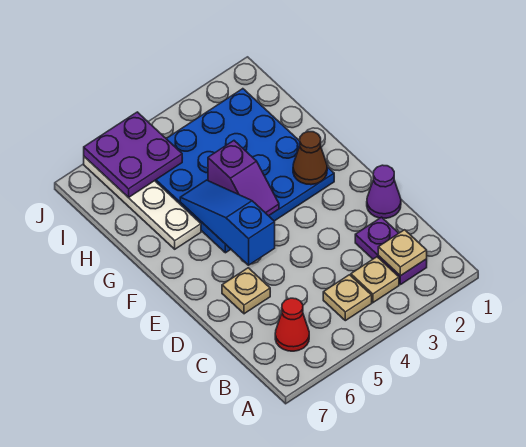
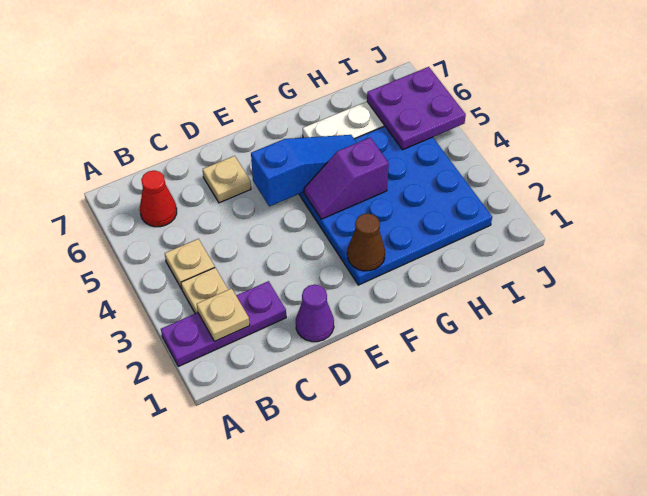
purple plate B2:C2 level 1 -> purple plate A2:C2 level 1

